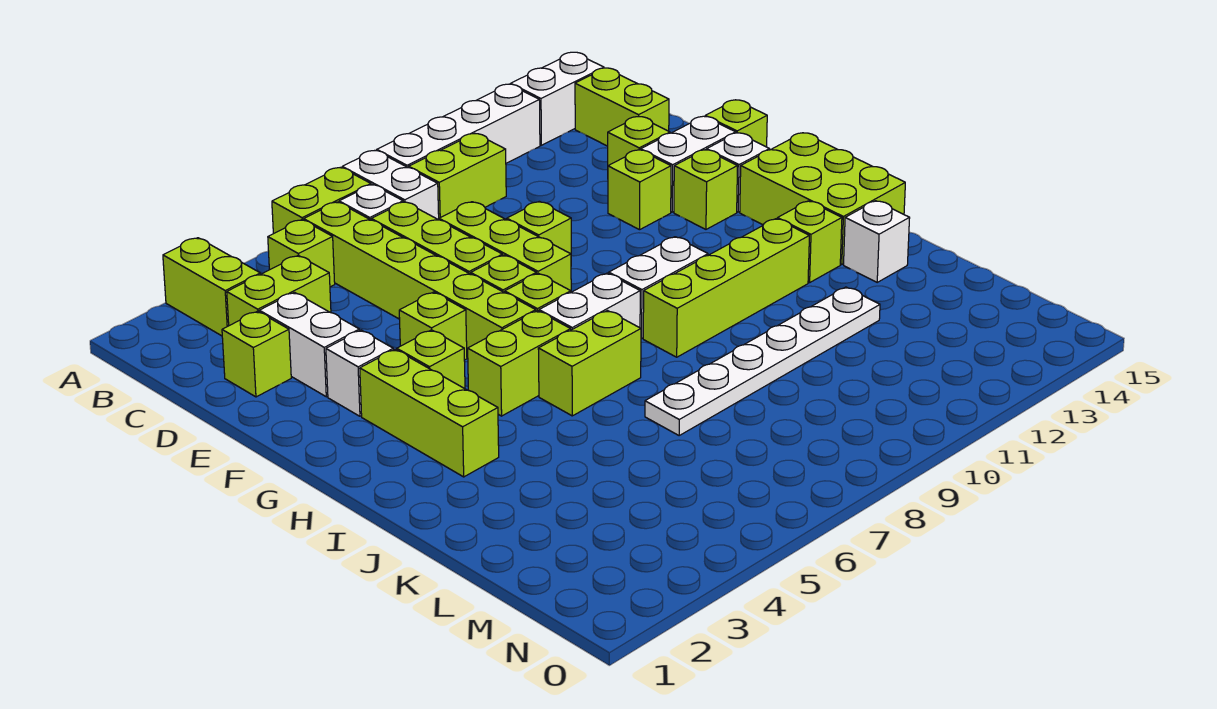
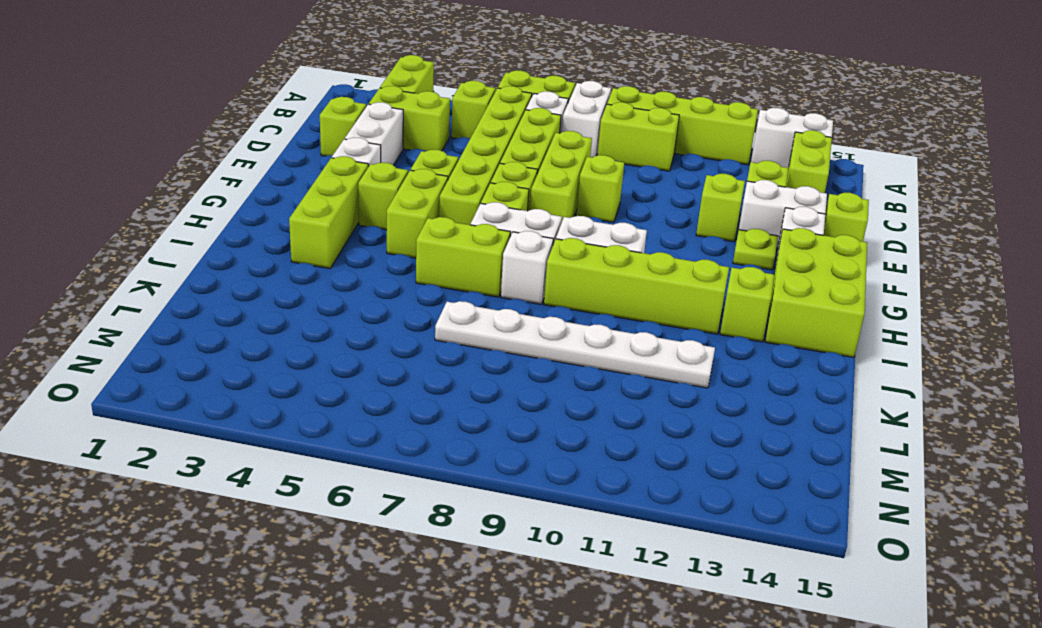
white brick A9:A12 level 1 -> lime brick A9:A12 level 1
lime brick F13 level 1 -> lime plate F13 level 1
lime brick H5:H6 level 1 -> lime brick G5:H5 level 1
white brick J14 level 1 -> white brick I8 level 1

